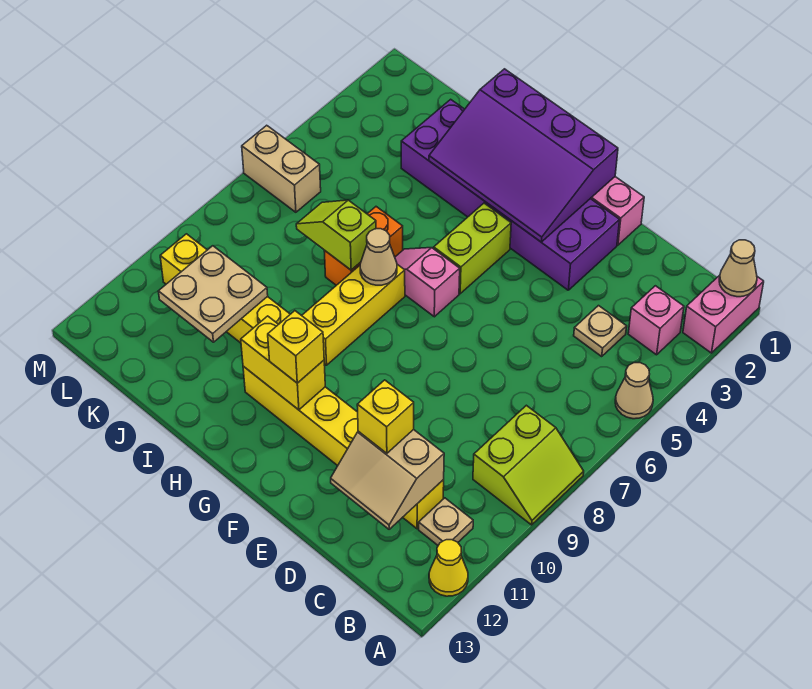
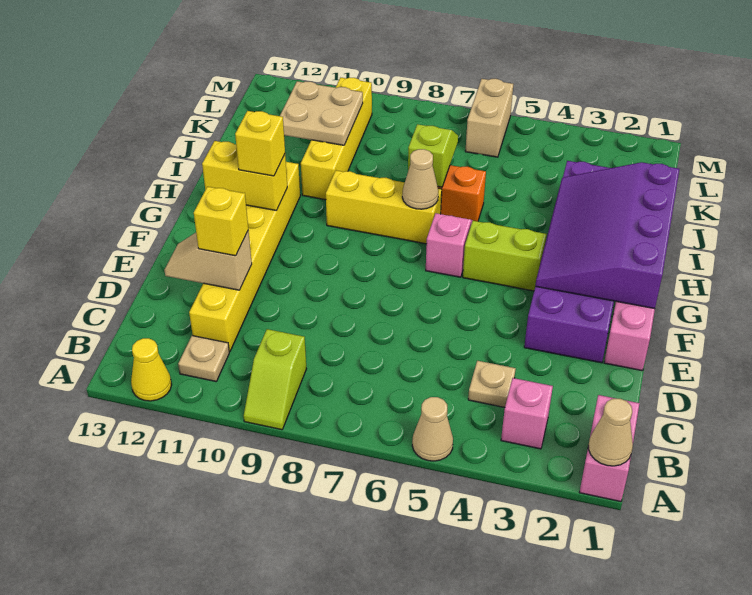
pink brick A1:A2 level 1 -> pink brick A1:B1 level 1
lime slope A8:B9 level 1 top B -> lime slope A9:B9 level 1 top B
tan slope C11:D12 level 2 top 11 -> tan slope D11:D12 level 2 top 11
yellow brick G11:H11 level 2 -> yellow brick G11:G12 level 2

